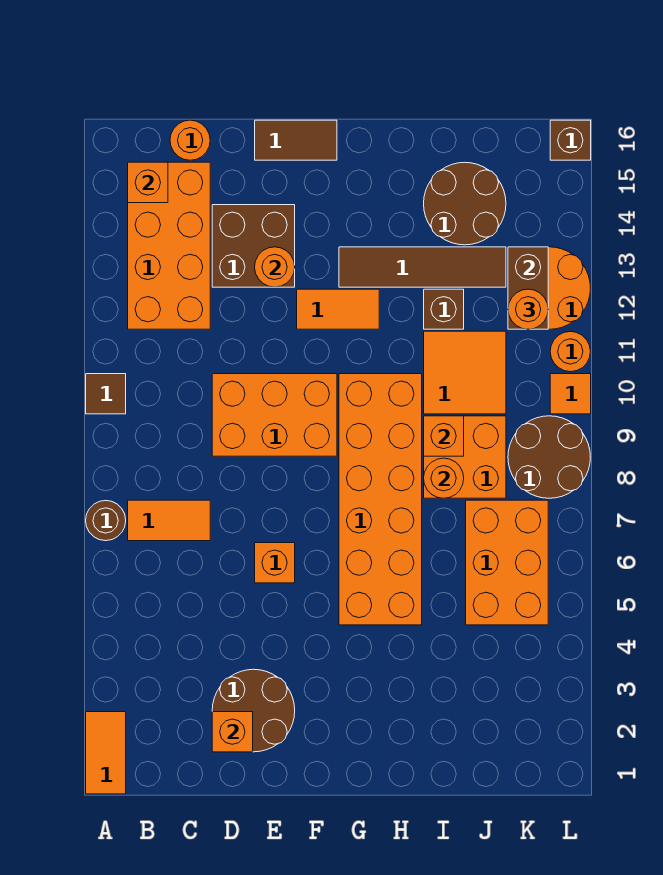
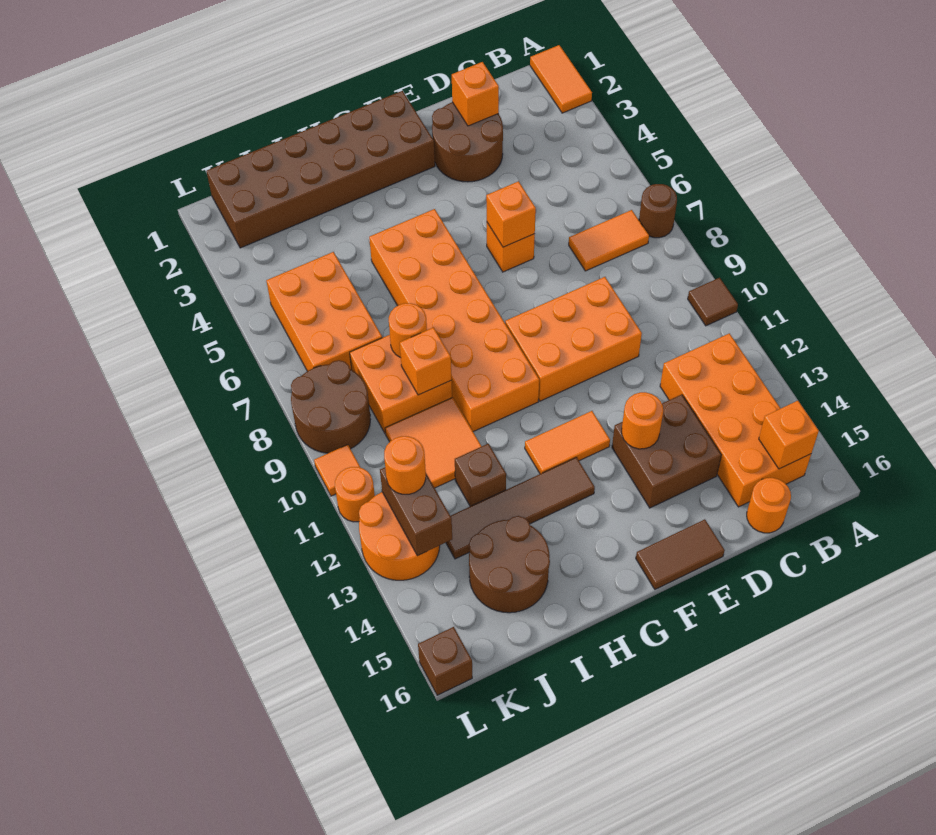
none -> orange brick E6 level 2
none -> brown brick F1:K2 level 1

